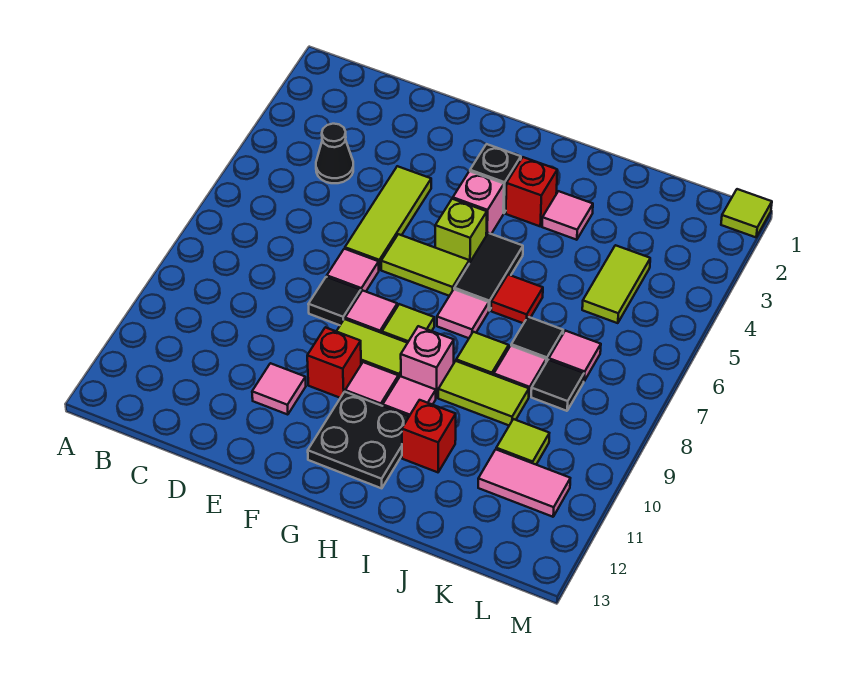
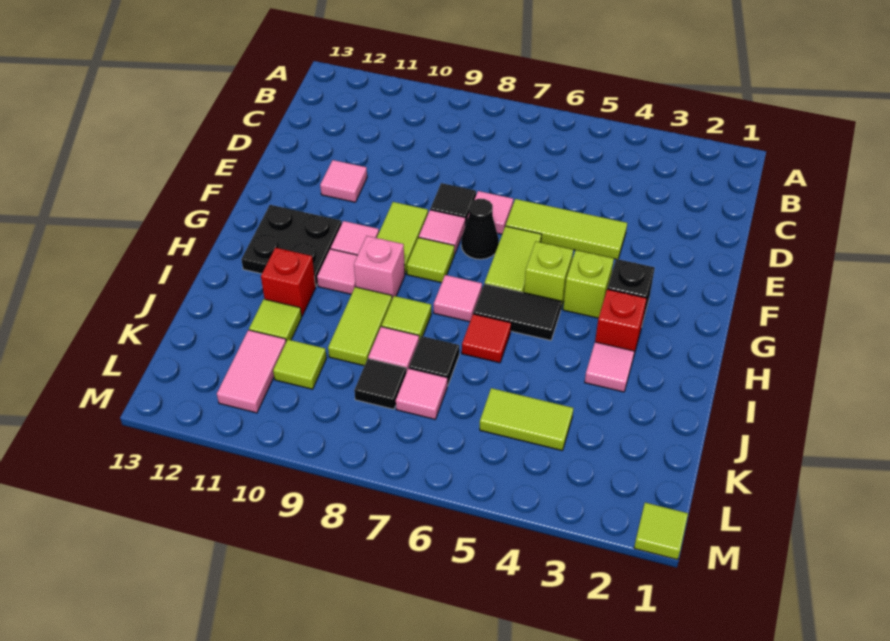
black cone C4 level 1 -> black cone F7 level 1
red brick F10 level 1 -> none
pink brick G4 level 1 -> lime brick G4 level 1
none -> lime tile J11 level 1

